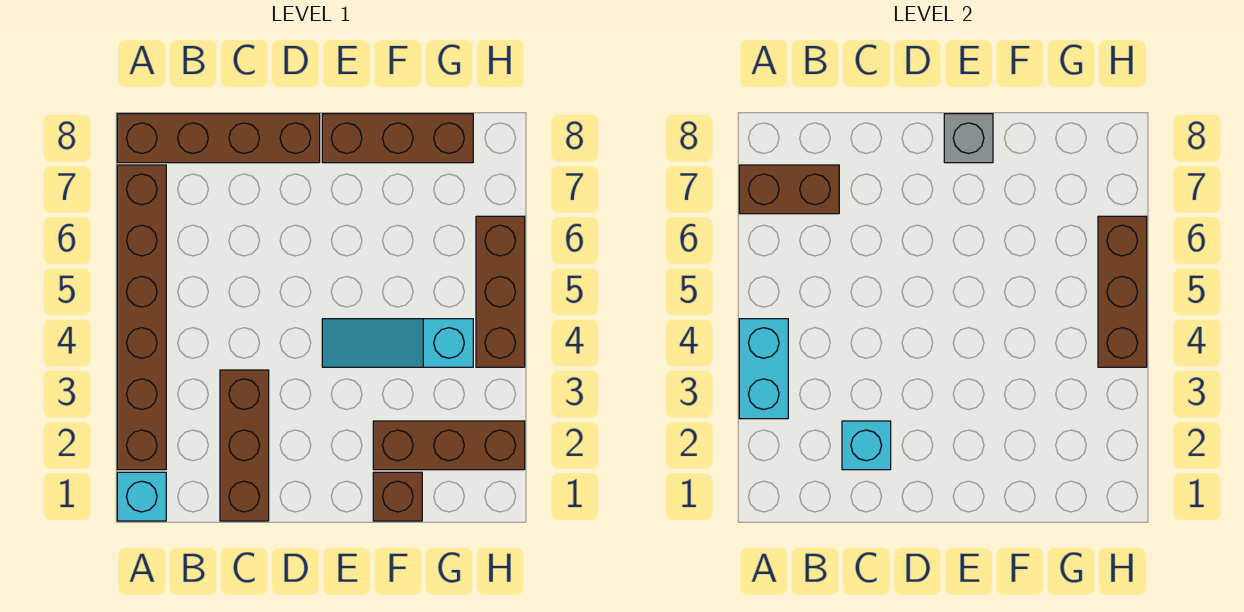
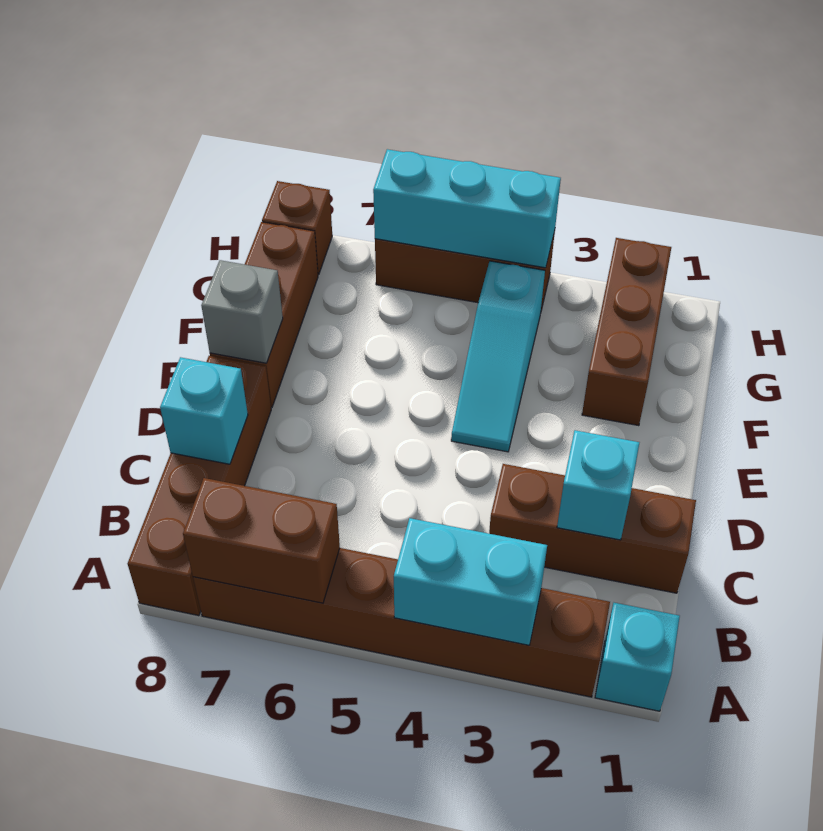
brown brick A7:B7 level 2 -> brown brick A6:A7 level 2
none -> cyan brick C8 level 2
brown brick F1 level 1 -> brown brick H8 level 1
brown brick H4:H6 level 2 -> cyan brick H4:H6 level 2

